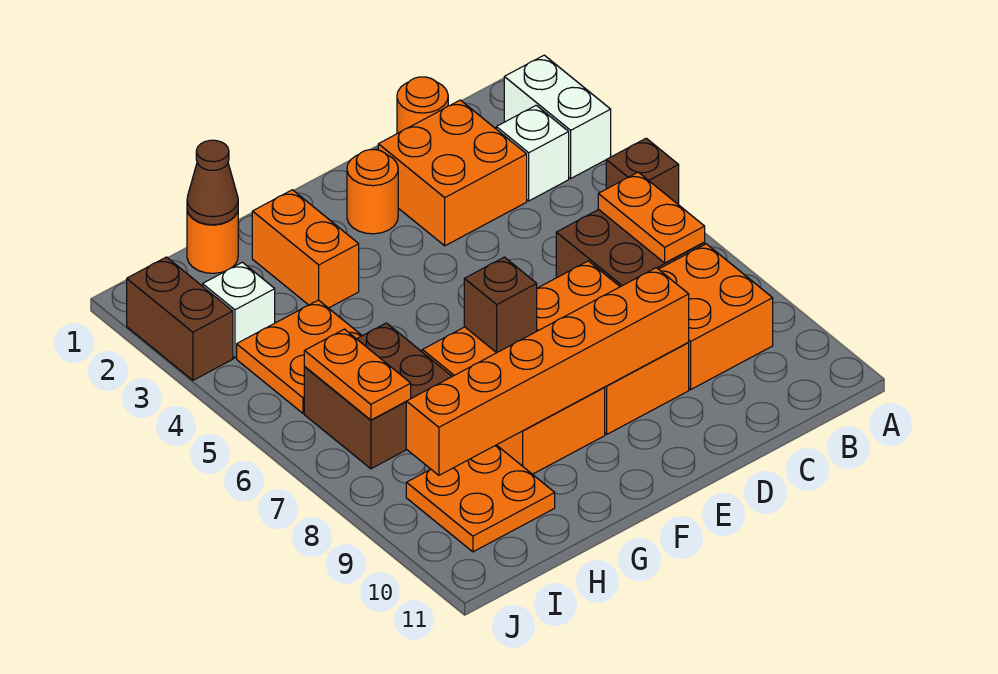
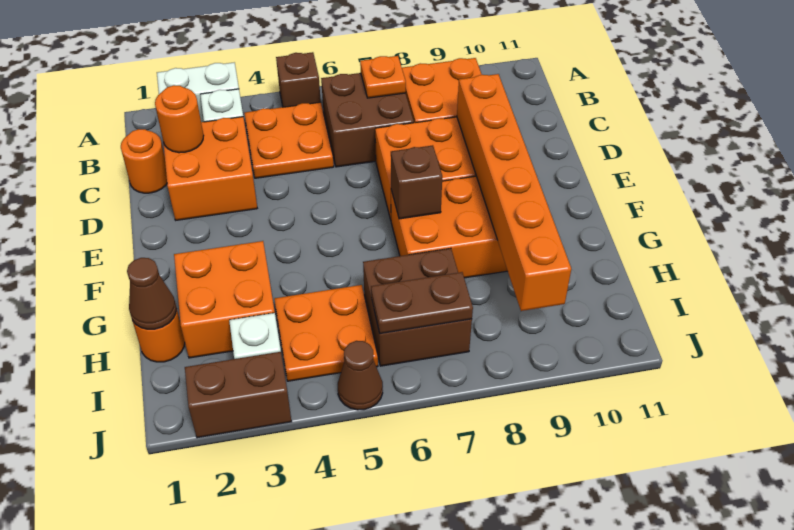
orange plate B6:B7 level 2 -> orange plate B7 level 2
orange round brick E2 level 1 -> orange round brick C2 level 2
orange brick G2:G3 level 1 -> orange brick G2:H3 level 1
orange plate H9:I10 level 1 -> orange plate B4:C5 level 1
orange plate I6:I7 level 2 -> brown plate I6:I7 level 2
none -> brown cone J5 level 1

